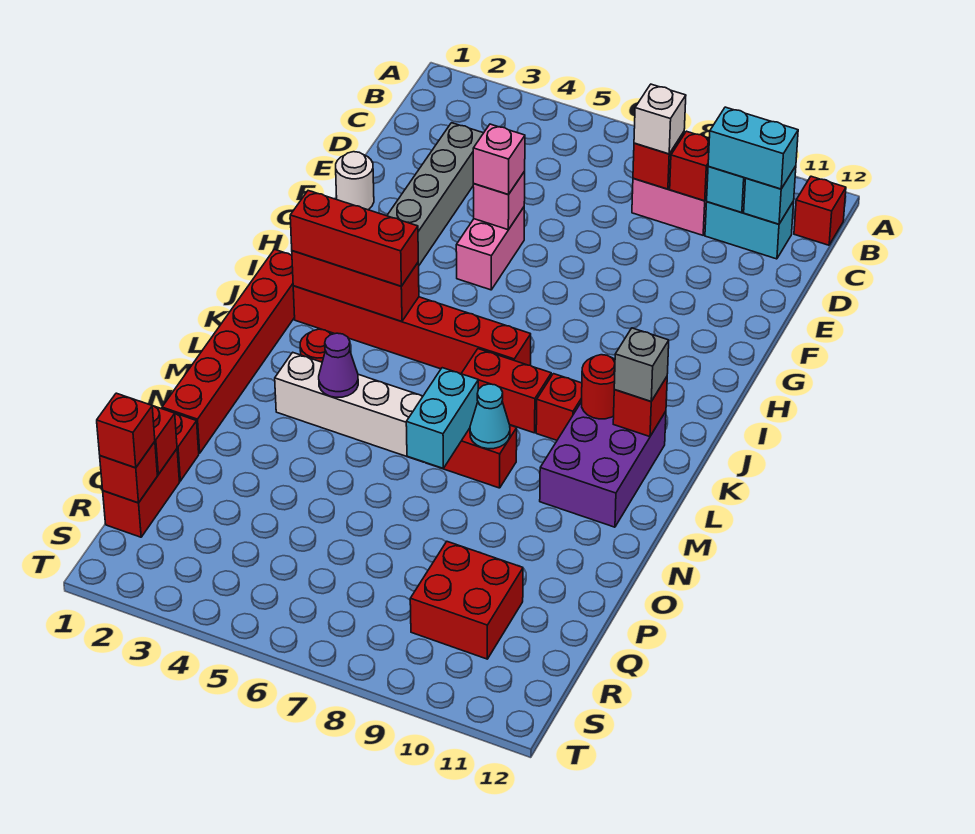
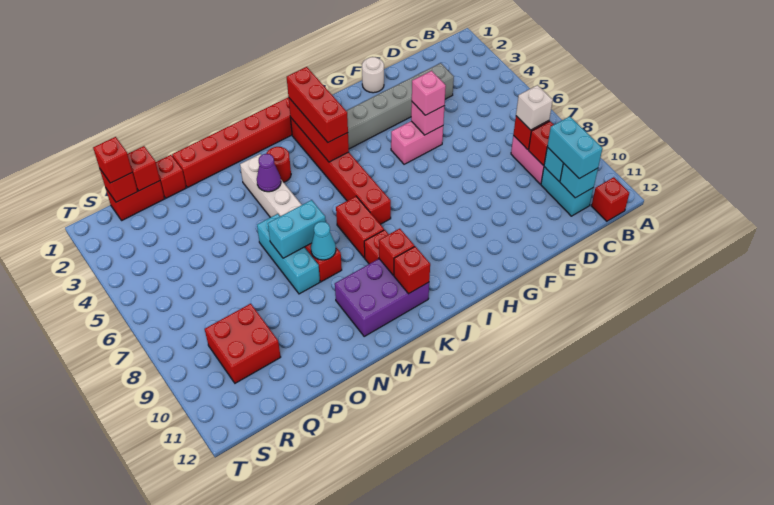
red round brick K10 level 2 -> red brick K10 level 2
grey brick K11 level 3 -> none
none -> cyan brick N6:N8 level 1

